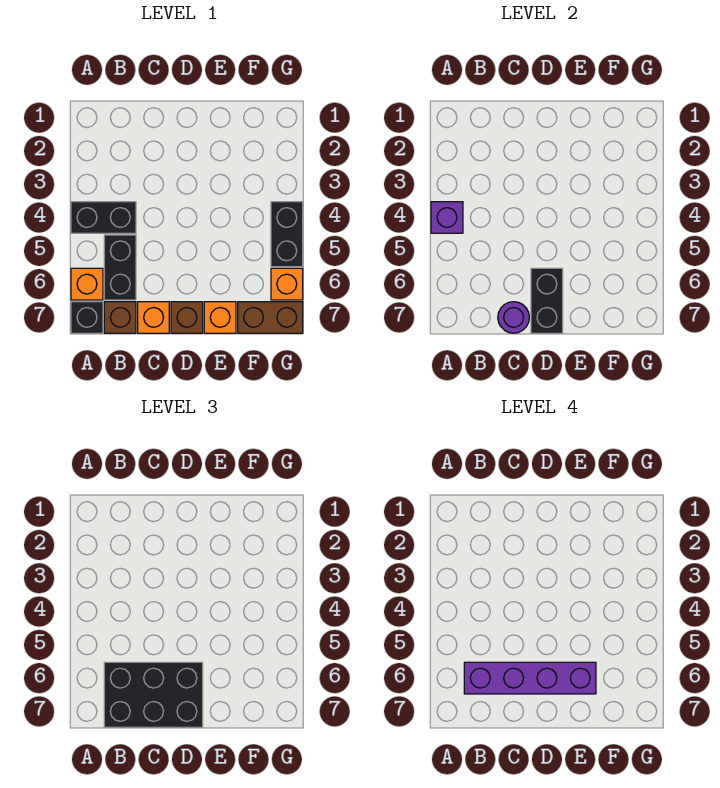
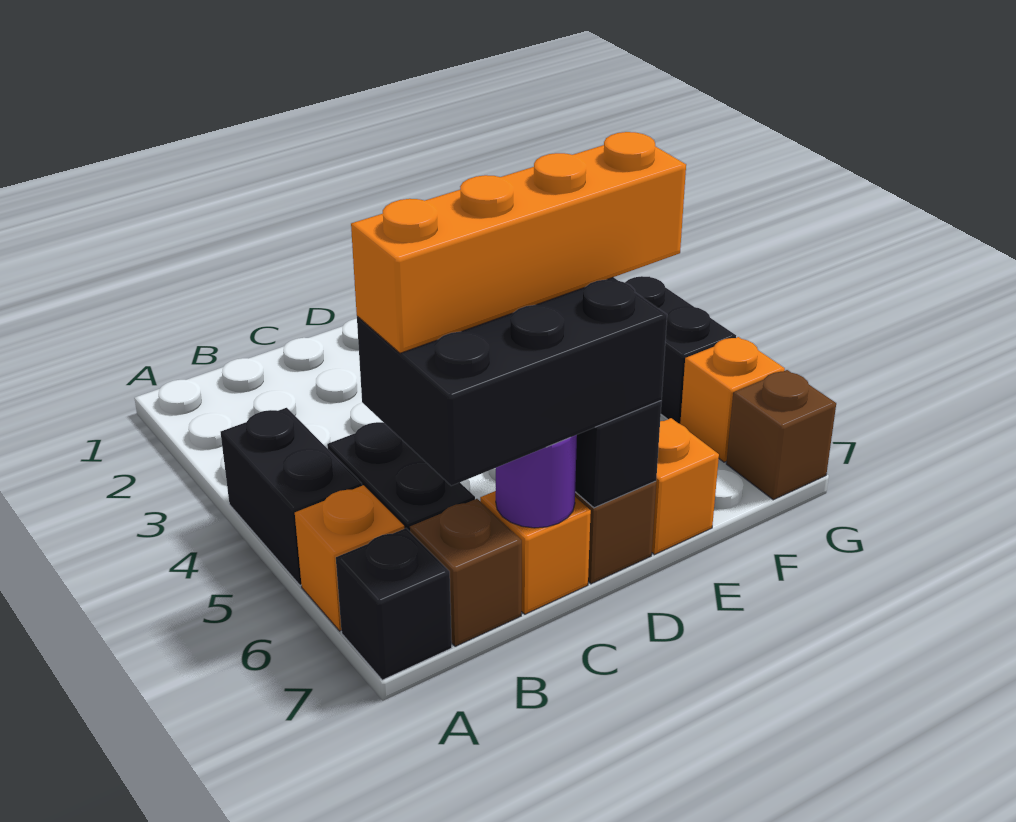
black brick A4:B4 level 1 -> black brick A4:A5 level 1
purple brick A4 level 2 -> none
purple brick B6:E6 level 4 -> orange brick B6:E6 level 4
brown brick F7:G7 level 1 -> brown brick G7 level 1

